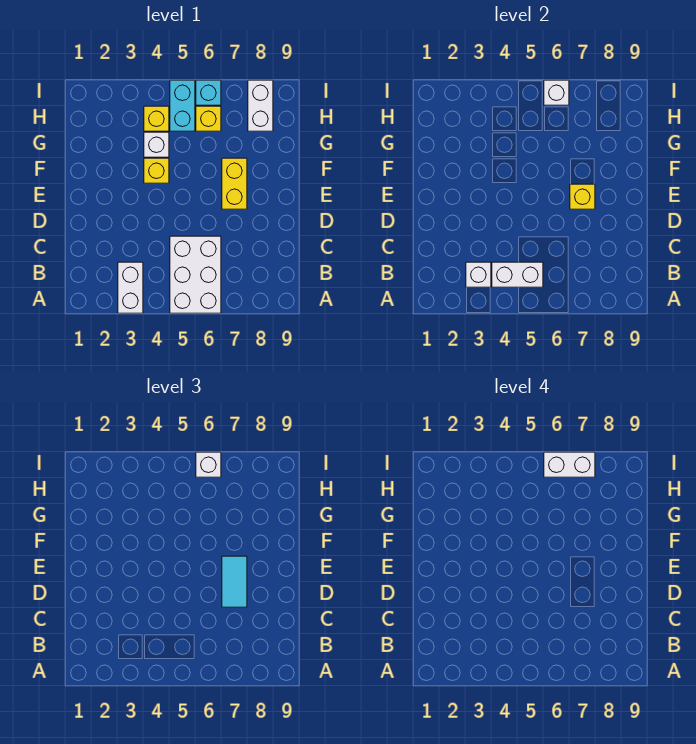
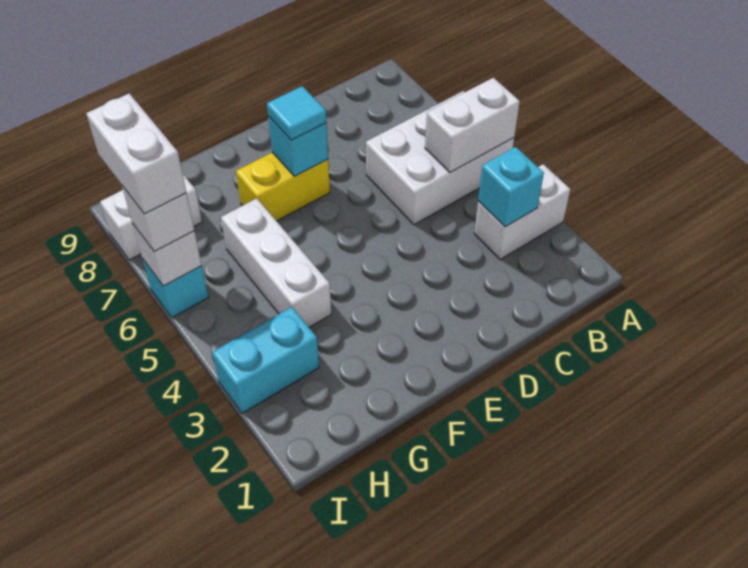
white brick B3 level 2 -> cyan brick B3 level 2
white brick B4:B5 level 2 -> white brick A5:B5 level 2
cyan tile D7:E7 level 3 -> cyan tile E7 level 3
yellow brick E7 level 2 -> cyan brick E7 level 2
yellow brick F4 level 1 -> none
white brick G4 level 1 -> white brick G4:G6 level 1
yellow brick H4 level 1 -> none
cyan brick H5:I5 level 1 -> cyan brick H3:I3 level 1
yellow brick H6 level 1 -> none

